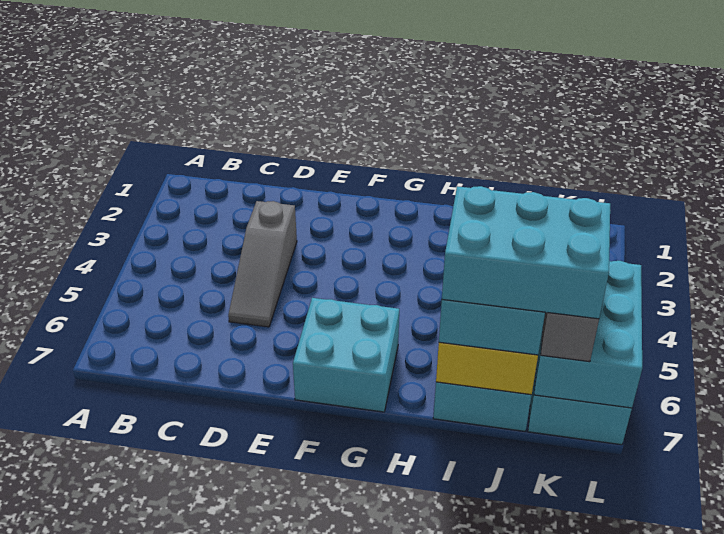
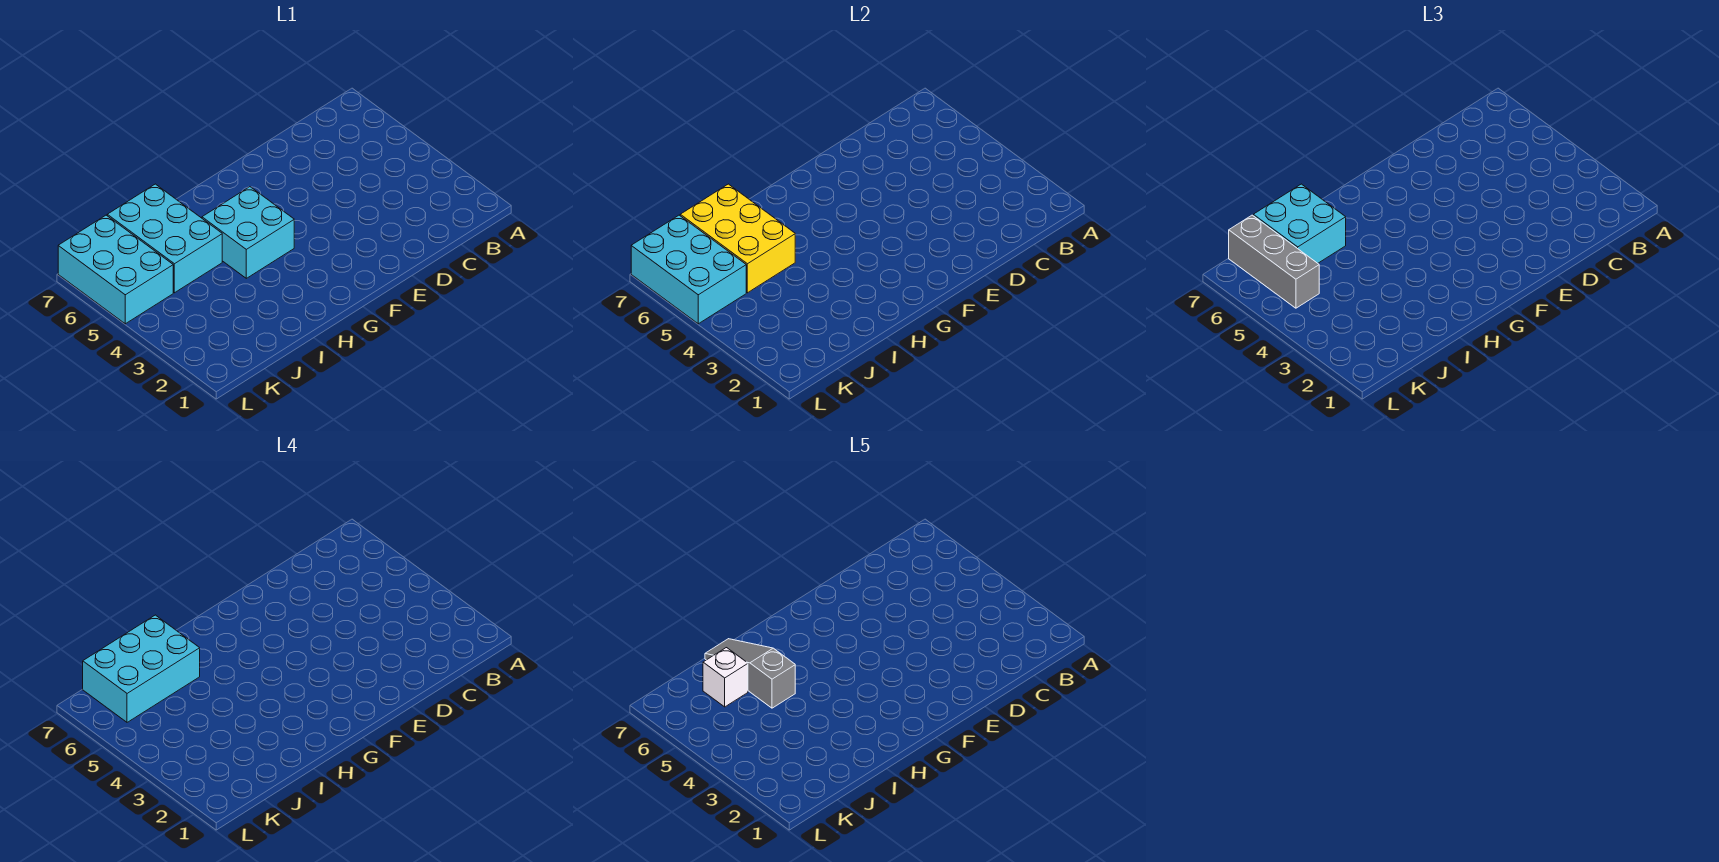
grey slope D3:D5 level 1 top 3 -> grey slope I5:I7 level 5 top 5
cyan brick F6:G7 level 1 -> cyan brick G4:H5 level 1
none -> white brick J6 level 5

